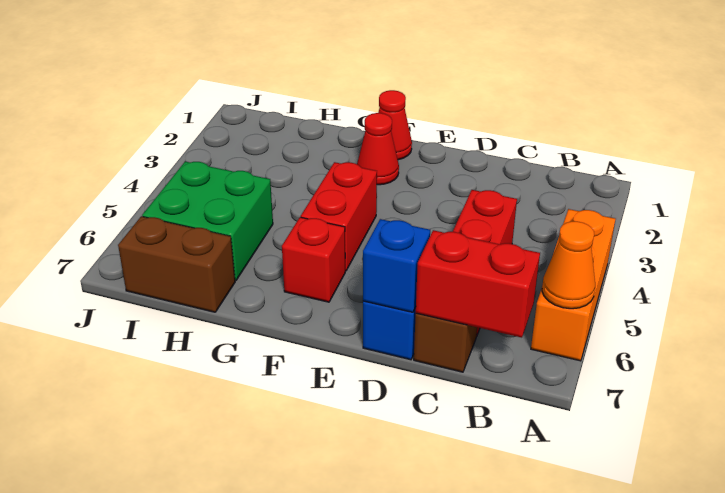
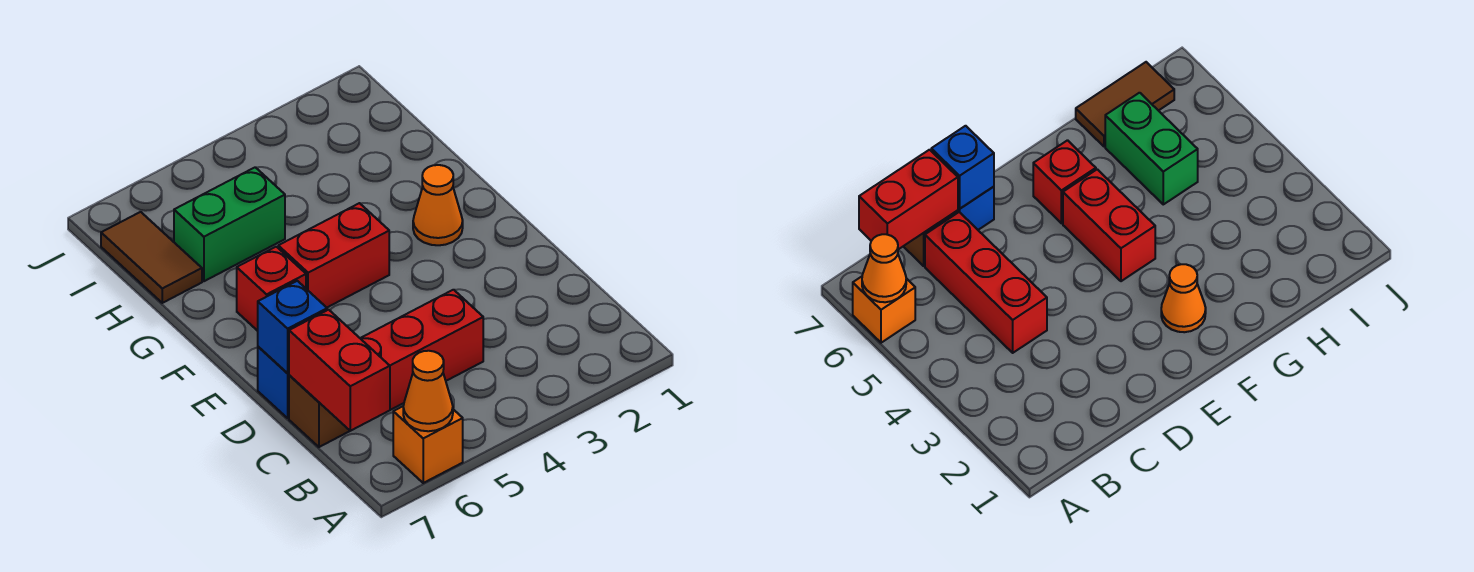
orange brick A4:A6 level 1 -> orange brick A6 level 1
red cone F1 level 1 -> none
red cone F2 level 1 -> orange cone F2 level 1
green brick H5:I6 level 1 -> green brick H5:H6 level 1
brown brick H7:I7 level 1 -> brown tile H7:I7 level 1

